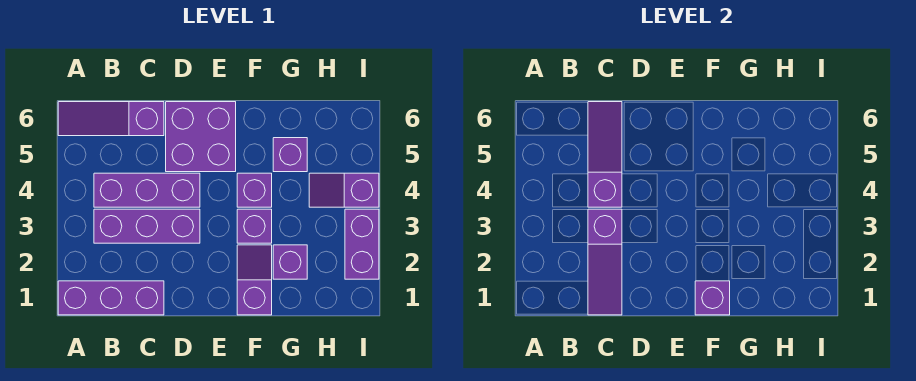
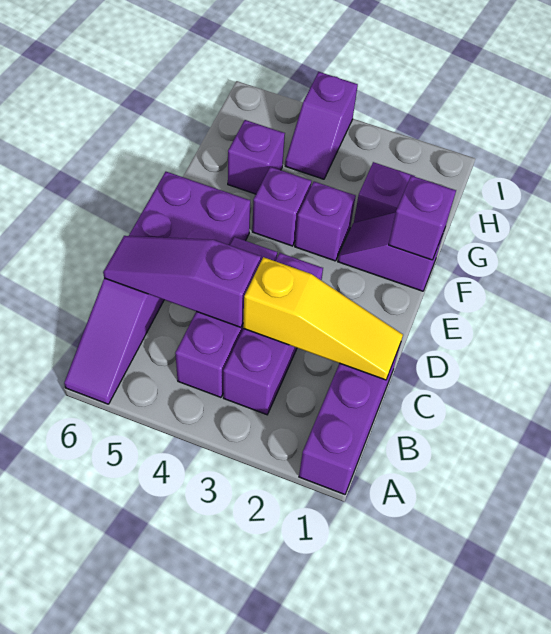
purple slope C1:C3 level 2 top 3 -> yellow slope C1:C3 level 2 top 3
purple brick I2:I3 level 1 -> none

